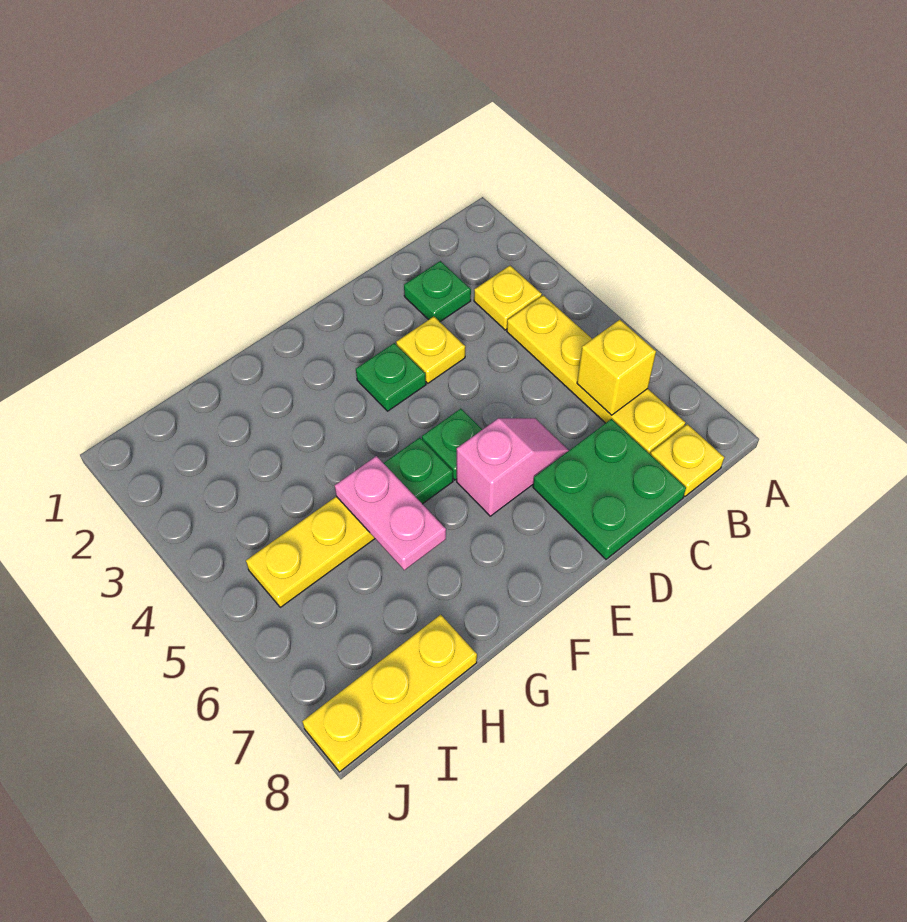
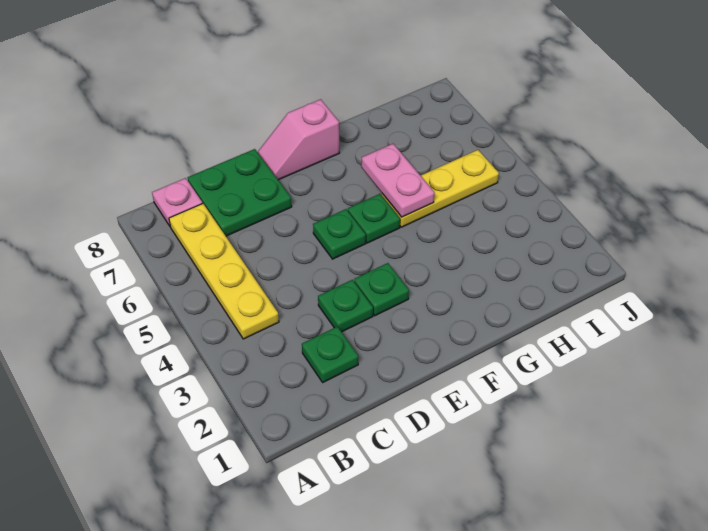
yellow plate B3 level 1 -> none
yellow brick B6 level 2 -> none
yellow plate B8 level 1 -> pink plate B8 level 1
yellow plate D3 level 1 -> green plate D3 level 1
pink slope D6:E6 level 1 top E -> pink slope E8:F8 level 1 top F
yellow plate H8:J8 level 1 -> none

